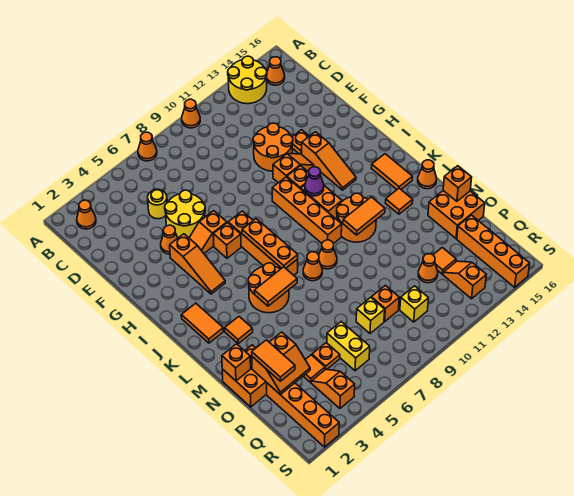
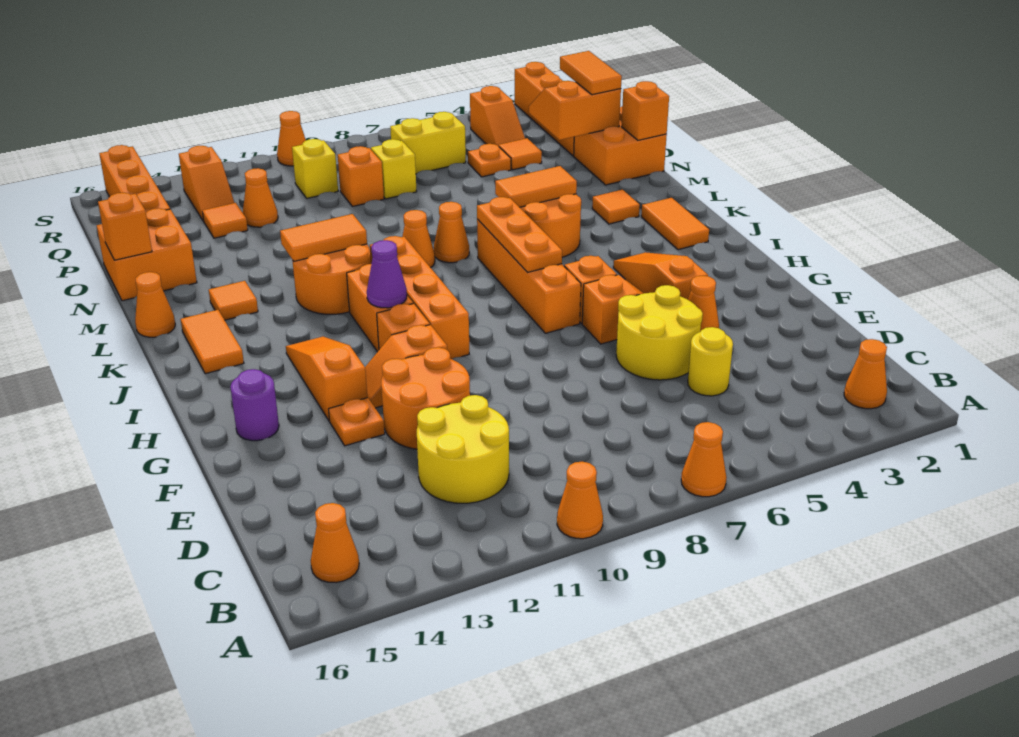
yellow round brick A13:B14 level 1 -> yellow round brick C11:D12 level 1
none -> purple round brick G15 level 1
yellow brick P6:Q6 level 1 -> yellow brick Q6:Q7 level 1
none -> orange cone S10 level 1

